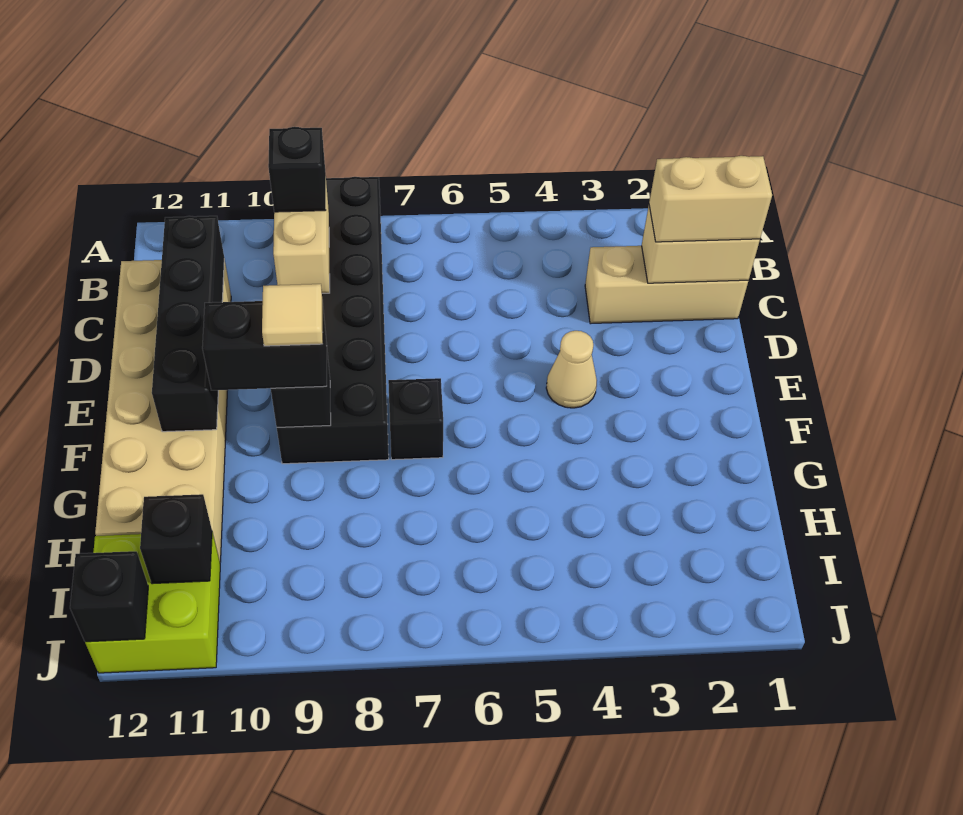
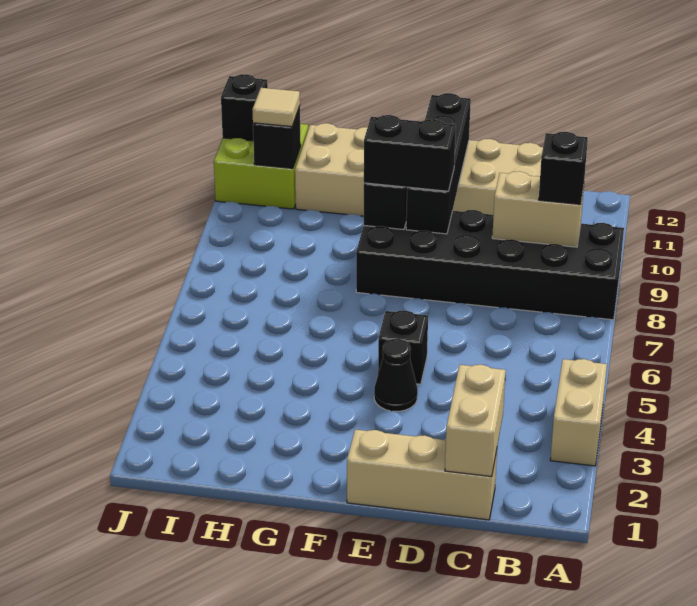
tan brick C1:C3 level 1 -> tan brick C1:E1 level 1
tan brick C1:C2 level 3 -> tan brick A3:A4 level 1
black brick C11:F11 level 2 -> black brick E9:E12 level 2
tan cone E4 level 1 -> black cone E4 level 1
black brick F7 level 1 -> black brick E5 level 1
black brick F9:F10 level 3 -> black brick E9:F9 level 3
tan tile F9 level 4 -> tan tile I11 level 3

